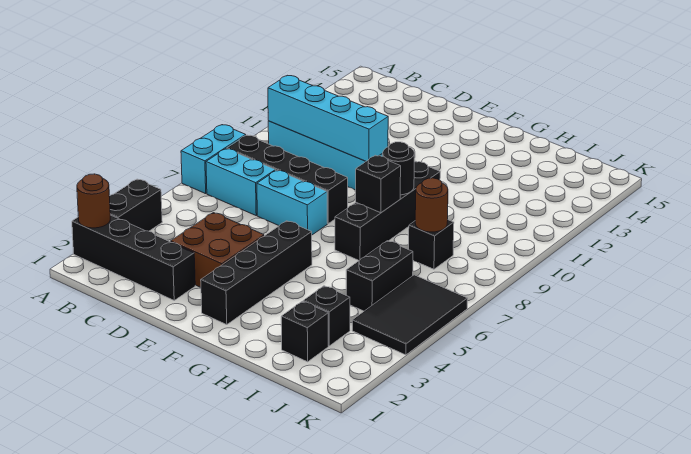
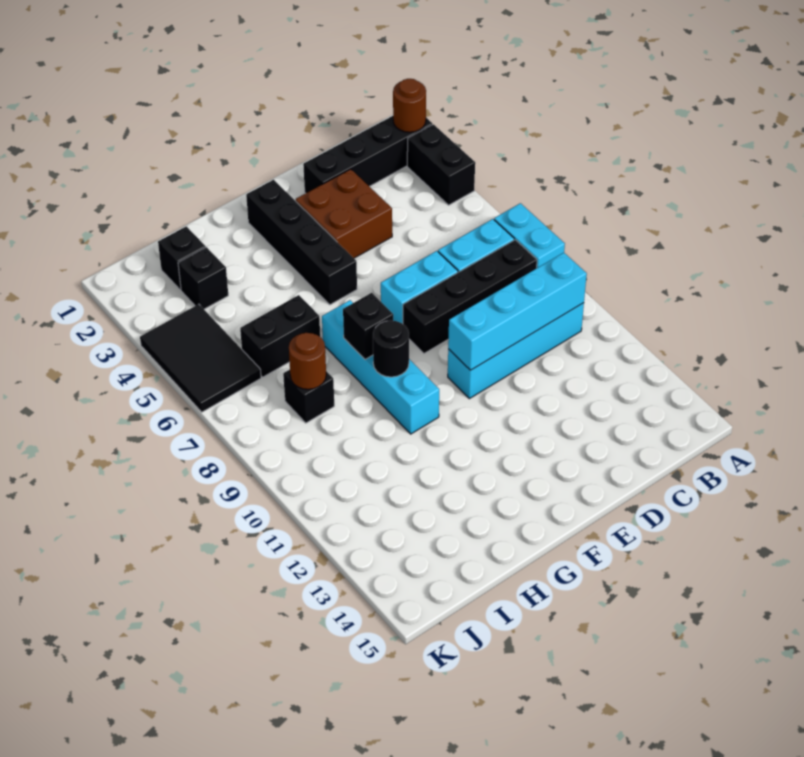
black brick G7:G10 level 1 -> cyan brick G7:G10 level 1
black brick I5:I6 level 1 -> black brick H6:I6 level 1

